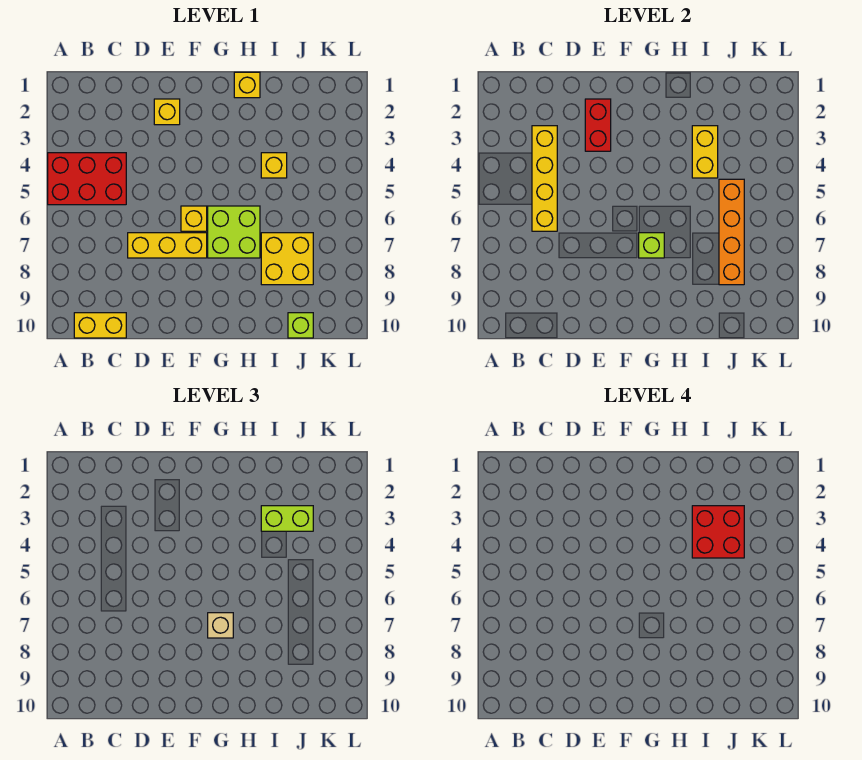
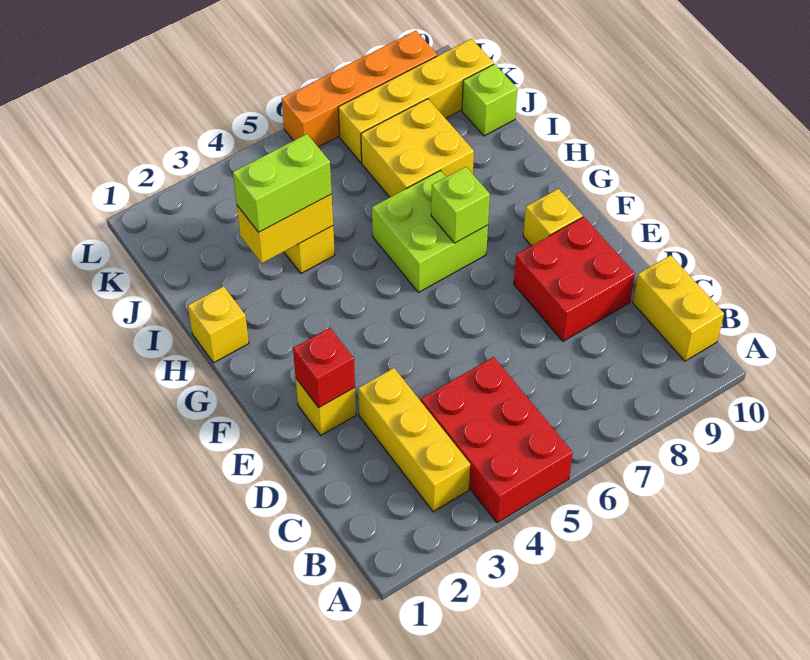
yellow brick C3:C6 level 2 -> yellow brick K7:K10 level 1
yellow brick D7:F7 level 1 -> yellow brick B3:D3 level 1
red brick E2:E3 level 2 -> red brick E2 level 2
yellow brick F6 level 1 -> yellow brick F9 level 1
tan brick G7 level 3 -> none
lime brick I3:J3 level 3 -> lime brick I3:I4 level 3
red brick I3:J4 level 4 -> red brick D8:E9 level 1
orange brick J5:J8 level 2 -> orange brick L6:L9 level 1

